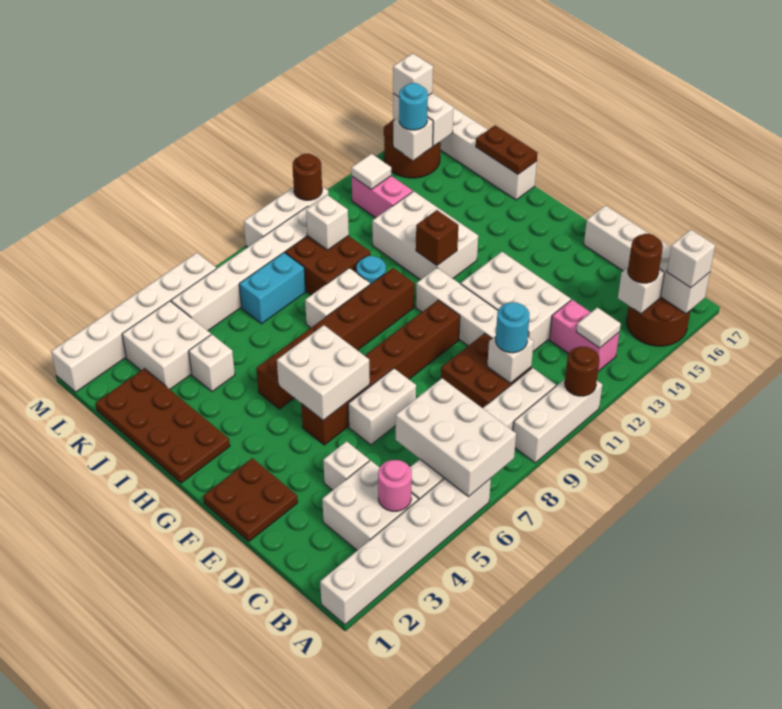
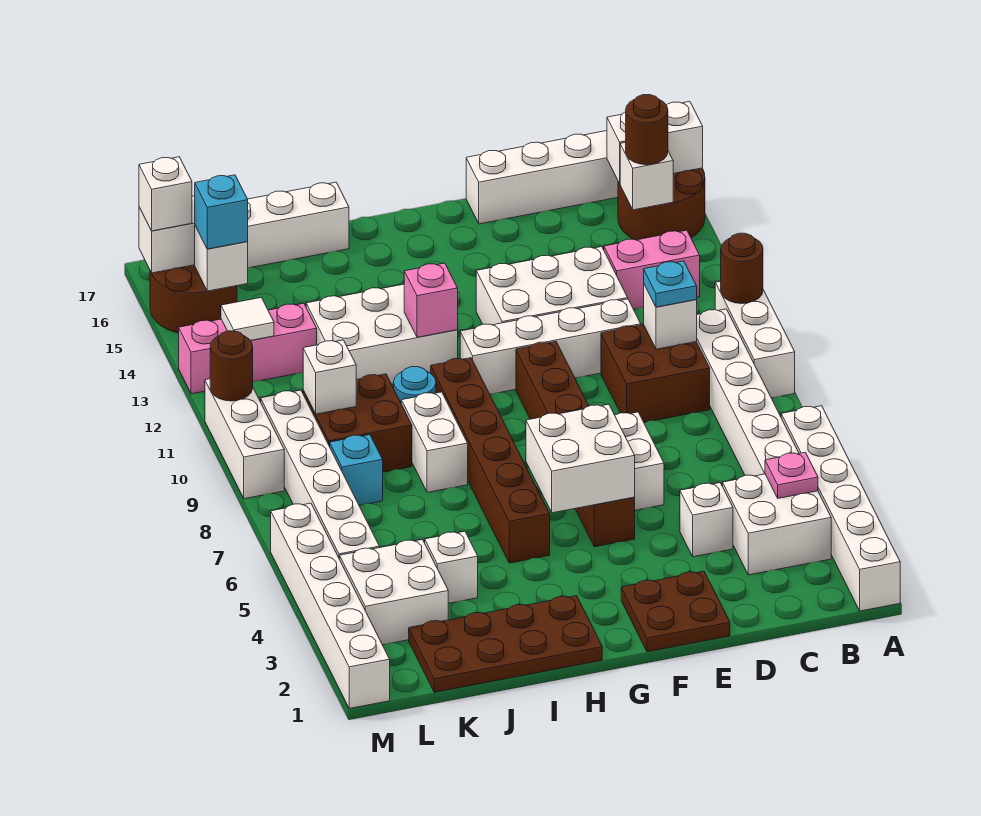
white brick A6:C7 level 2 -> none
white brick A16 level 3 -> none
pink round brick B4 level 2 -> pink plate B4 level 2
white tile B13 level 2 -> none
cyan round brick C10 level 3 -> cyan plate C10 level 3
brown brick H12 level 2 -> pink brick H12 level 2
brown plate I17:J17 level 2 -> none
cyan brick K7:K8 level 1 -> cyan brick K8 level 1
pink brick K13:L13 level 1 -> pink brick K13:M13 level 1
cyan round brick L15 level 3 -> cyan brick L15 level 3

